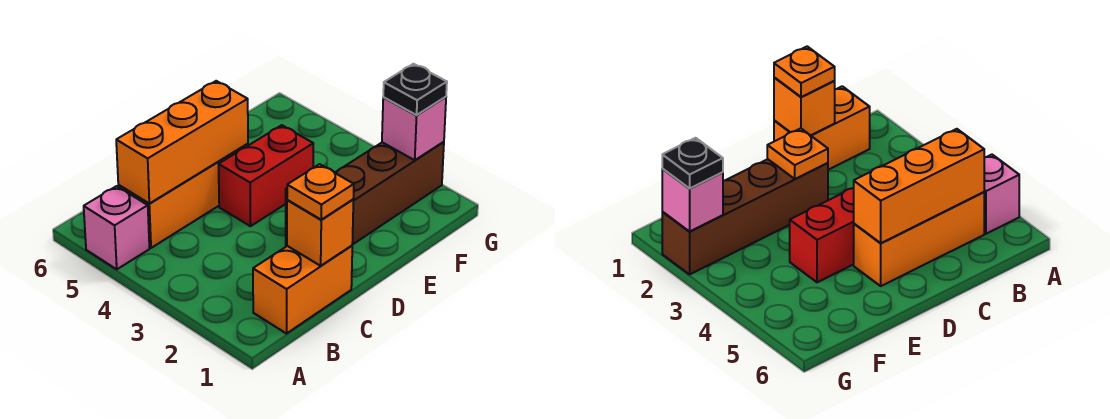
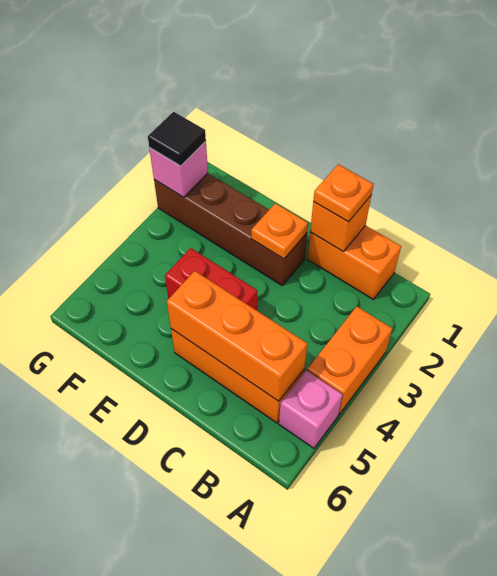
none -> orange brick A3:A4 level 1
black plate G2 level 3 -> black tile G2 level 3

